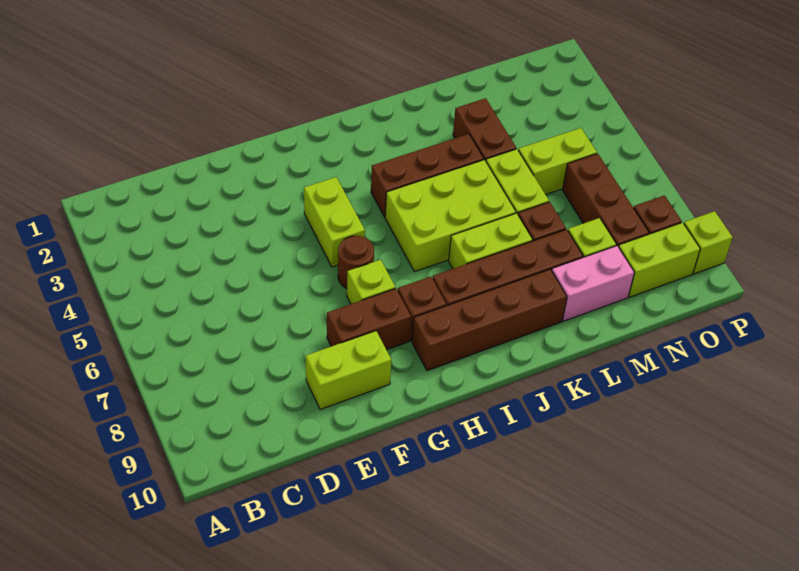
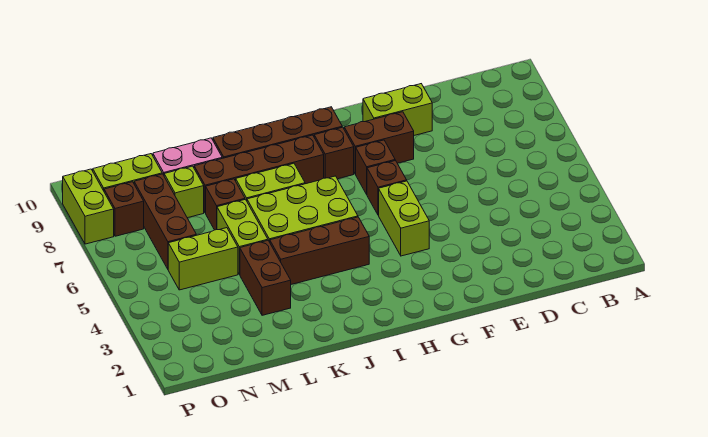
brown round brick G6 level 1 -> brown brick G6 level 1
lime brick G7 level 1 -> brown brick G7 level 1
lime brick P9 level 1 -> lime brick P8:P9 level 1

